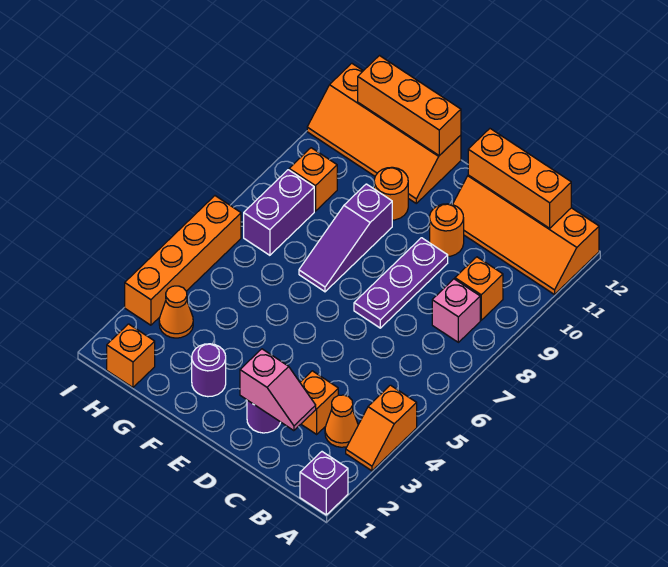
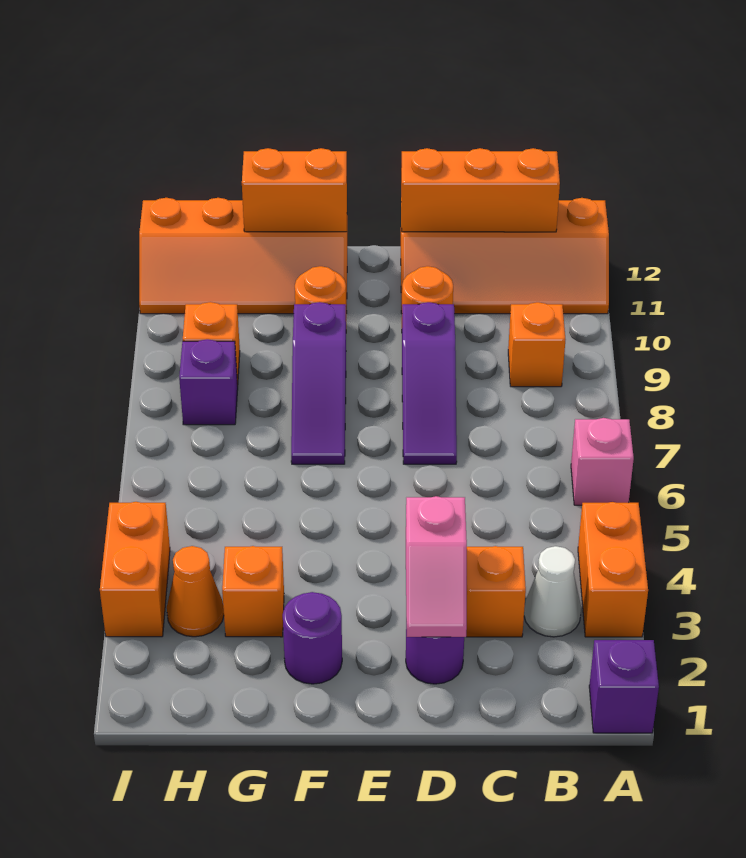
orange slope A3:A4 level 1 top 4 -> orange brick A3:A4 level 1
orange cone B3 level 1 -> white cone B3 level 1
pink brick B8 level 1 -> pink brick A6 level 1
pink slope C2:D2 level 2 top D -> pink slope D2:D3 level 2 top 3
purple plate D7:D9 level 1 -> purple slope D7:D9 level 1 top 9
orange brick F12:H12 level 2 -> orange brick F12:G12 level 2
orange brick H1 level 1 -> orange brick G3 level 1
purple brick H7:H8 level 1 -> purple brick H8 level 1
orange brick I3:I6 level 1 -> orange brick I3:I4 level 1

